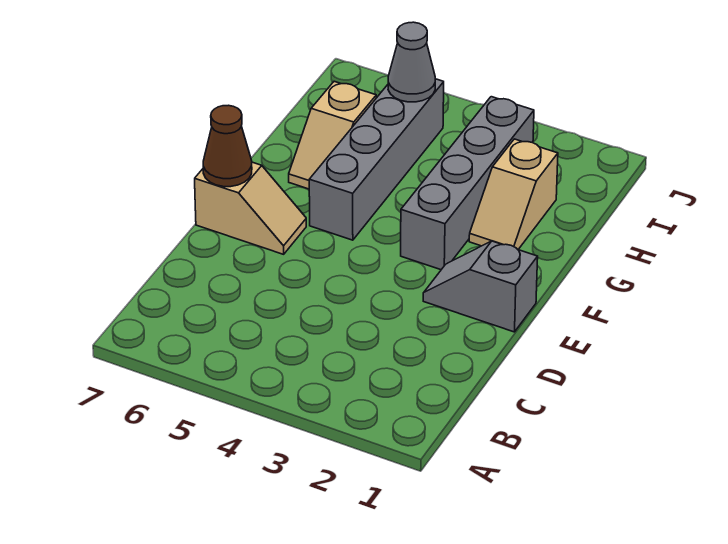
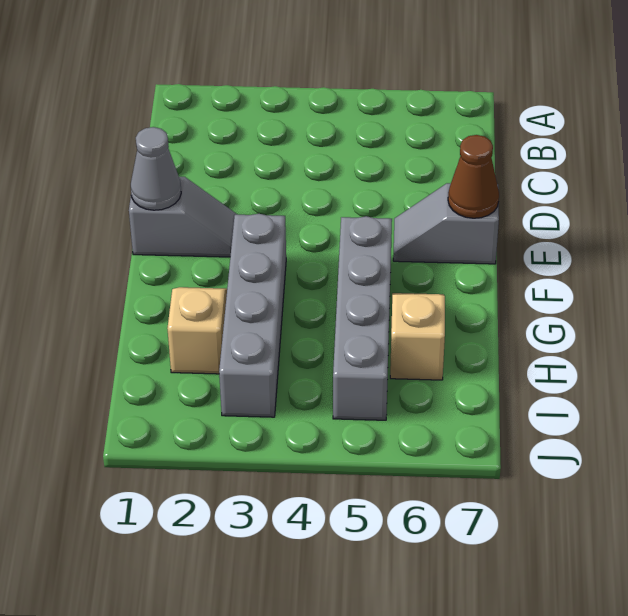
tan slope E6:E7 level 1 top 7 -> grey slope E6:E7 level 1 top 7
grey cone I5 level 2 -> grey cone E1 level 2

